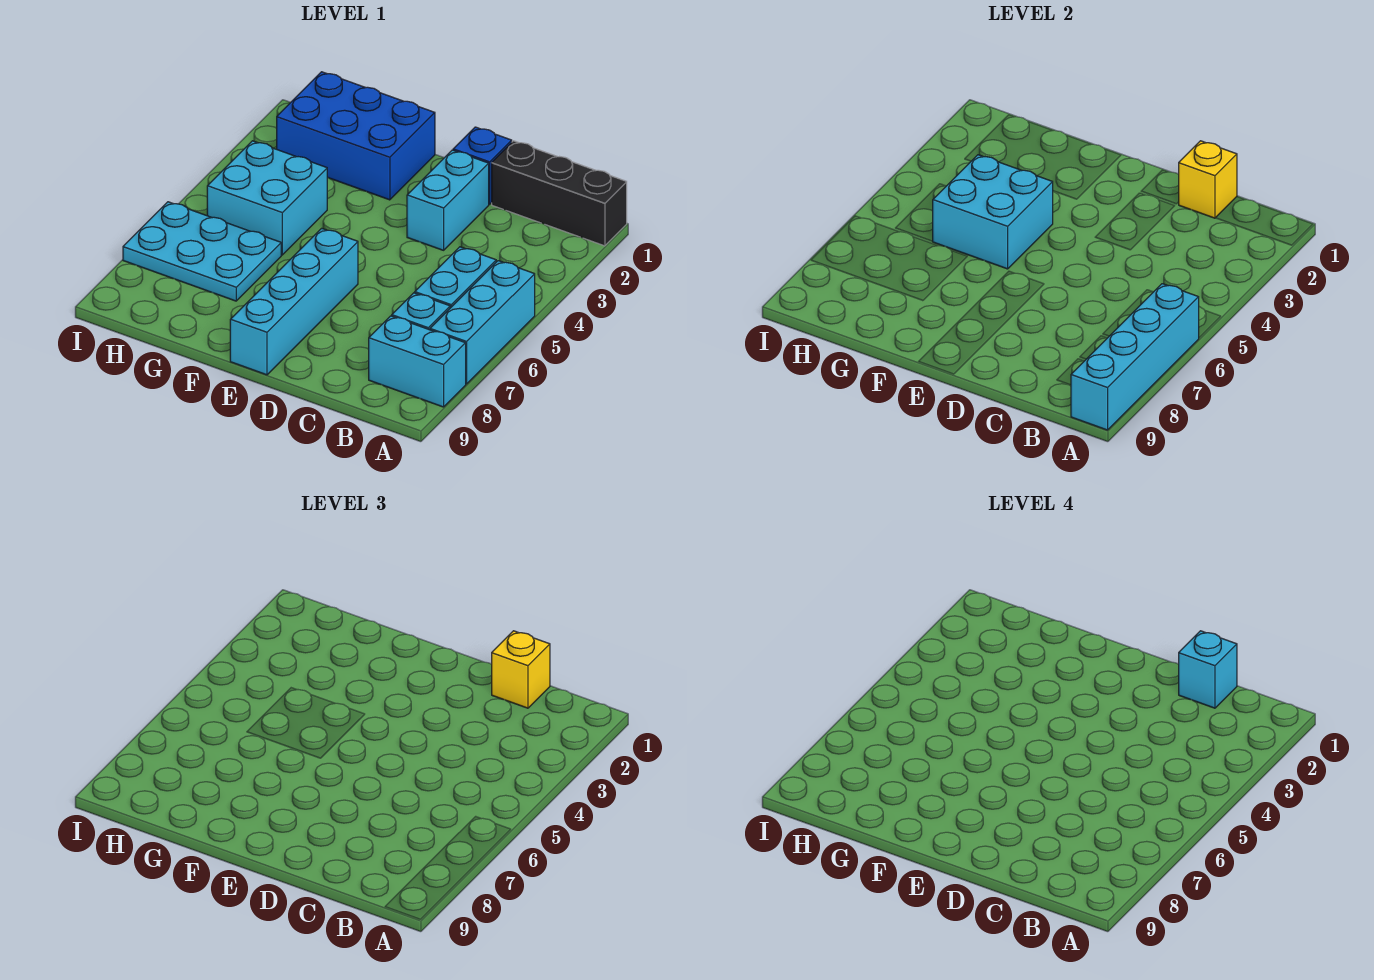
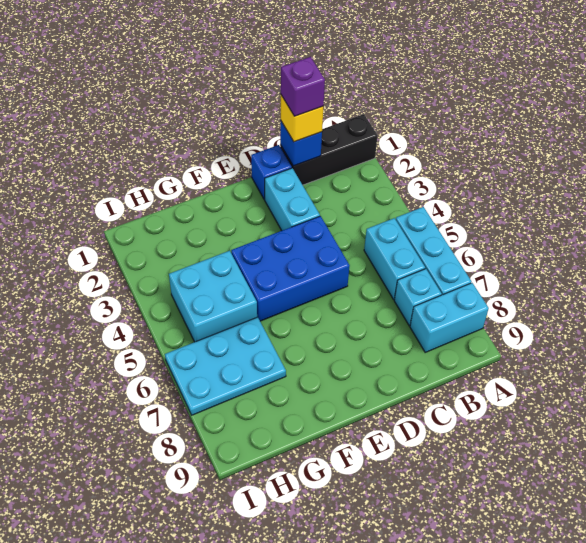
cyan brick A6:A9 level 2 -> none
yellow brick C1 level 2 -> blue brick C1 level 2
cyan brick C1 level 4 -> purple brick C1 level 4
cyan brick E6:E9 level 1 -> none
blue brick F1:H2 level 1 -> blue brick D4:F5 level 1
cyan brick F4:G5 level 2 -> none

